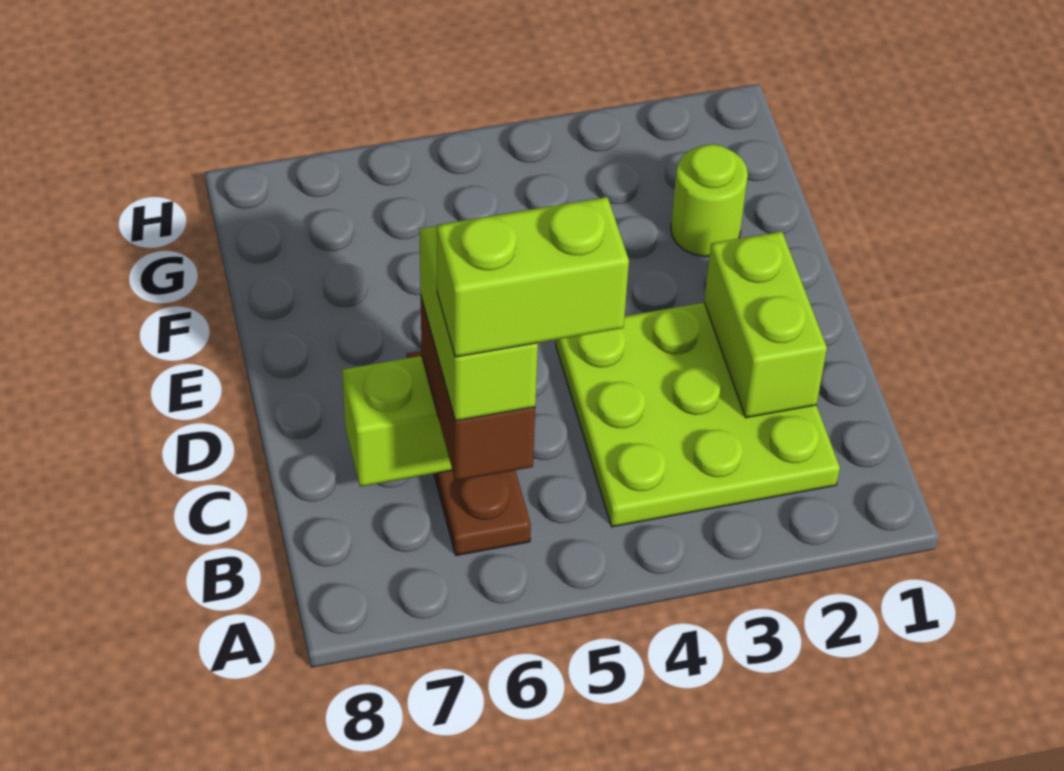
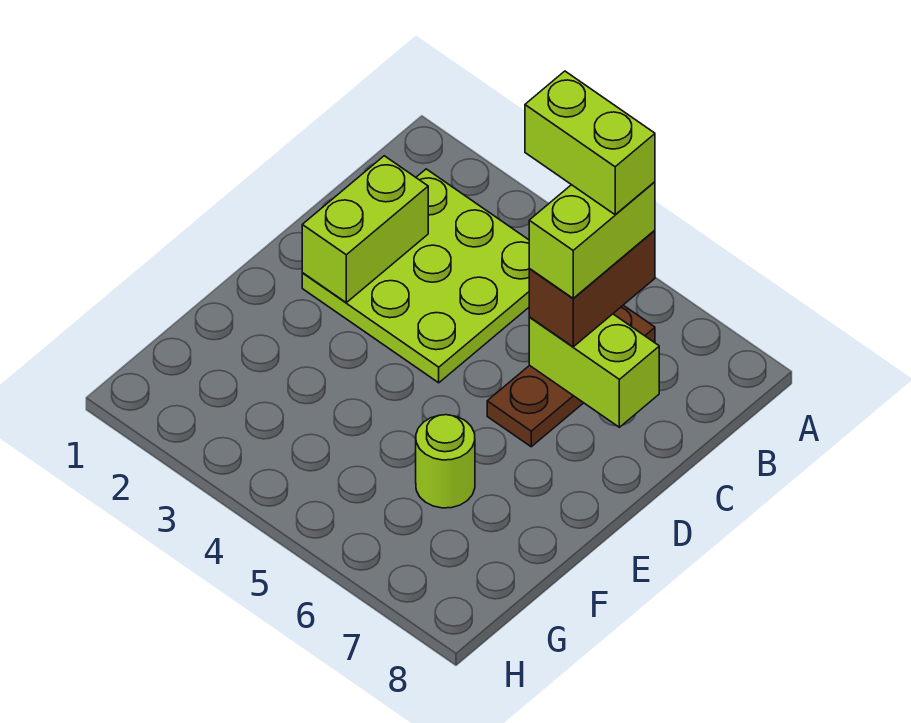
lime round brick F2 level 1 -> lime round brick F6 level 1

